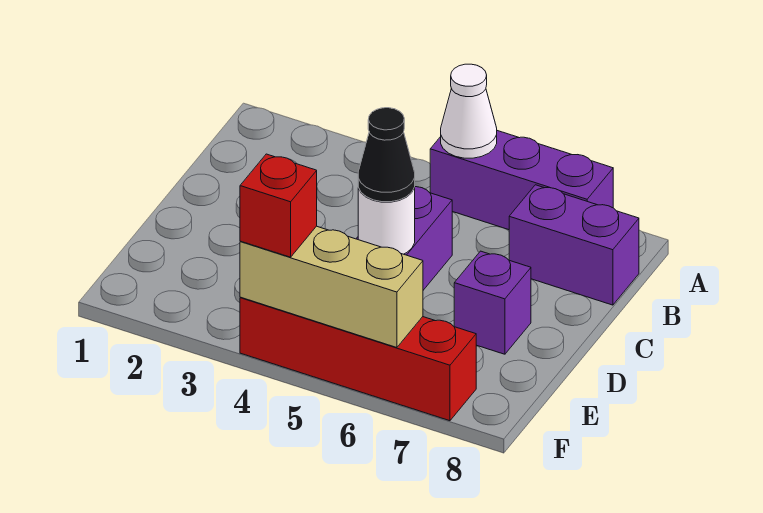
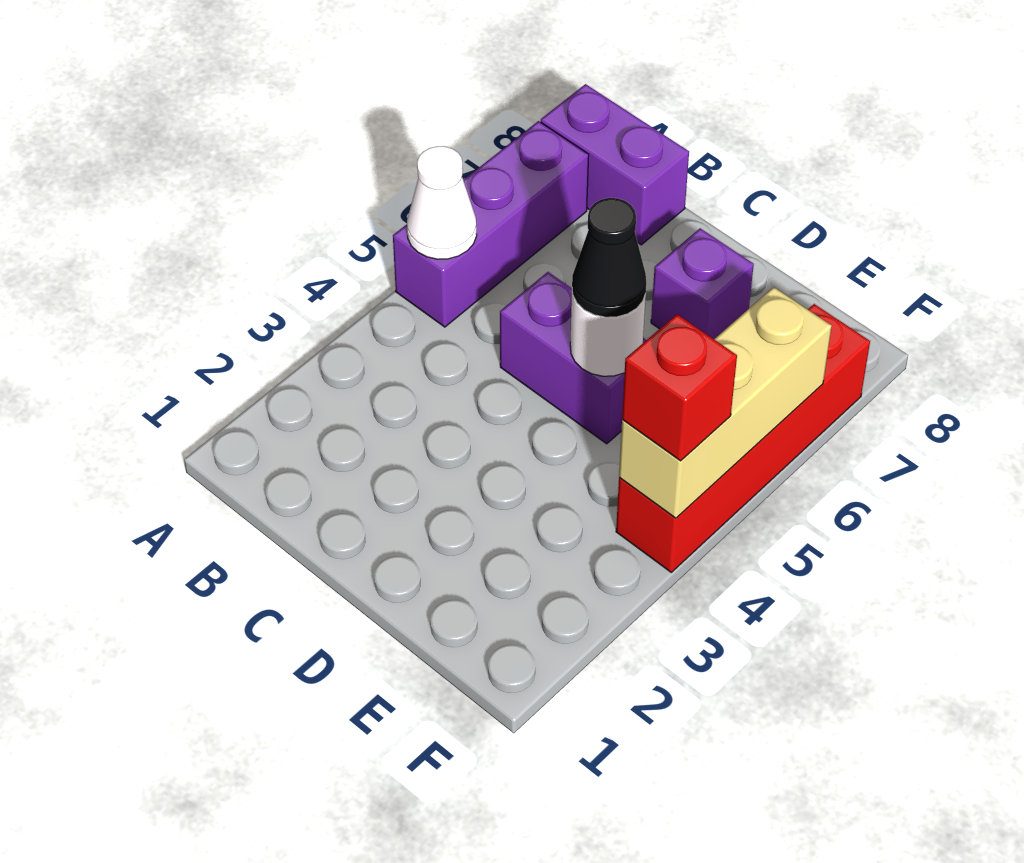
purple brick B7:B8 level 1 -> purple brick A8:B8 level 1

